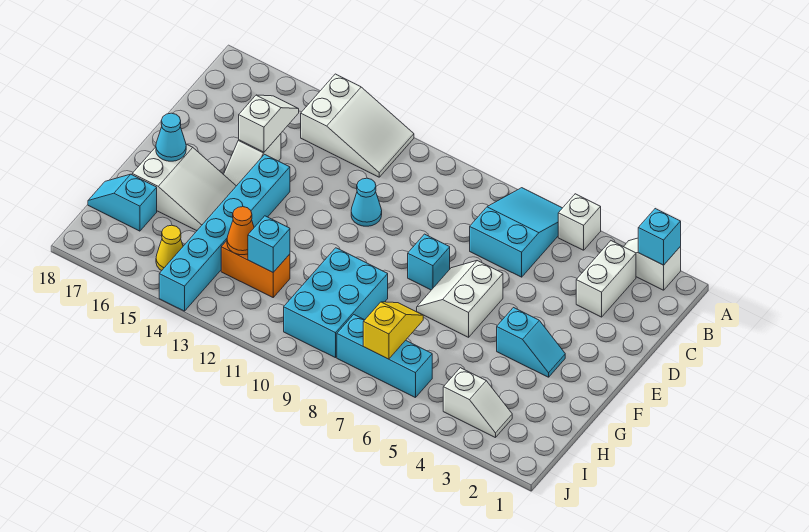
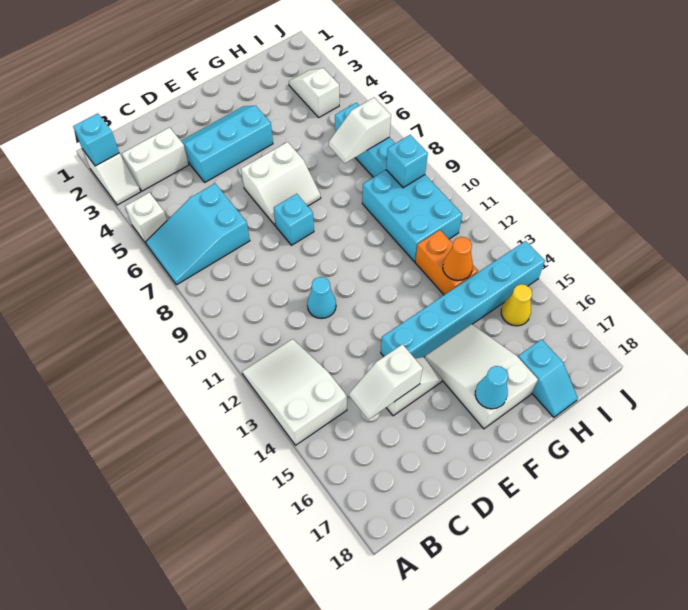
cyan slope F3:F4 level 1 top 4 -> cyan slope D3:F4 level 1 top 4
cyan brick G9:I10 level 1 -> cyan brick H9:I11 level 1
yellow slope H7:I7 level 2 top I -> white slope H7:I7 level 2 top I
cyan brick H12 level 2 -> cyan brick I9 level 2

